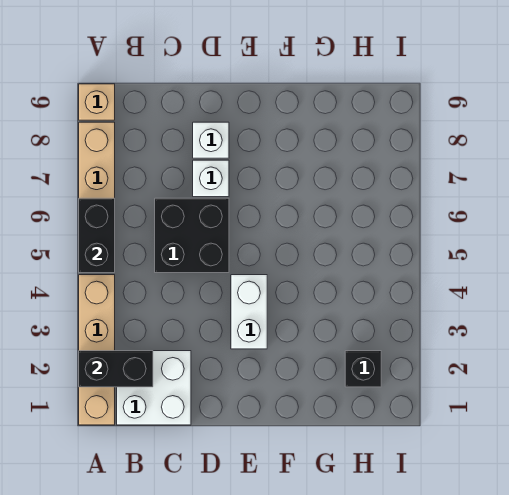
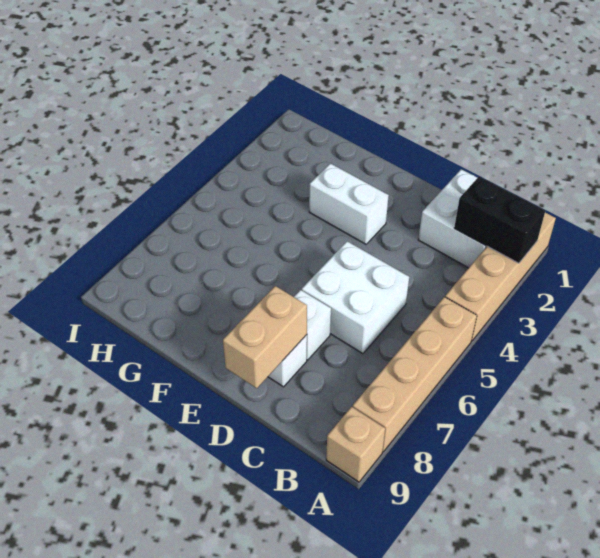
black brick A5:A6 level 2 -> none
black brick C5:D6 level 1 -> white brick C5:D6 level 1
none -> tan brick D8:D9 level 2
white brick E3:E4 level 1 -> white brick E3:F3 level 1
black brick H2 level 1 -> none

